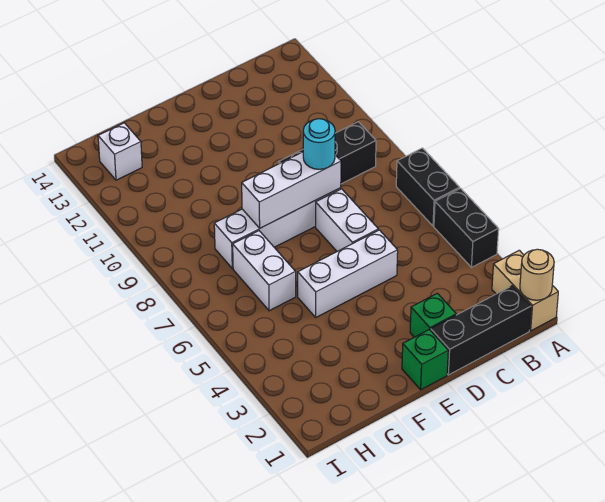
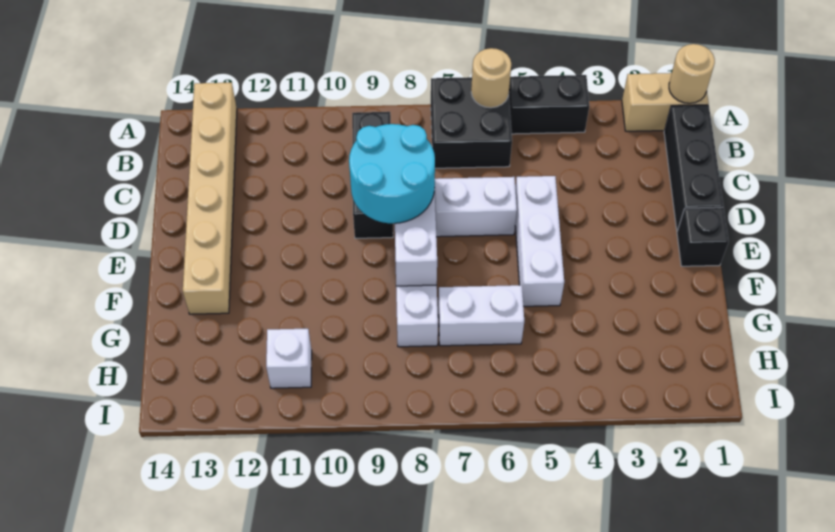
black brick A6:A7 level 1 -> black brick A6:B7 level 1
none -> tan round brick A6 level 2
none -> tan brick A13:F13 level 1
green brick D2 level 1 -> none
cyan round brick D8 level 3 -> cyan round brick D8:E9 level 3
green brick E1 level 1 -> black brick E1 level 1
white brick H13 level 1 -> white brick H11 level 1

